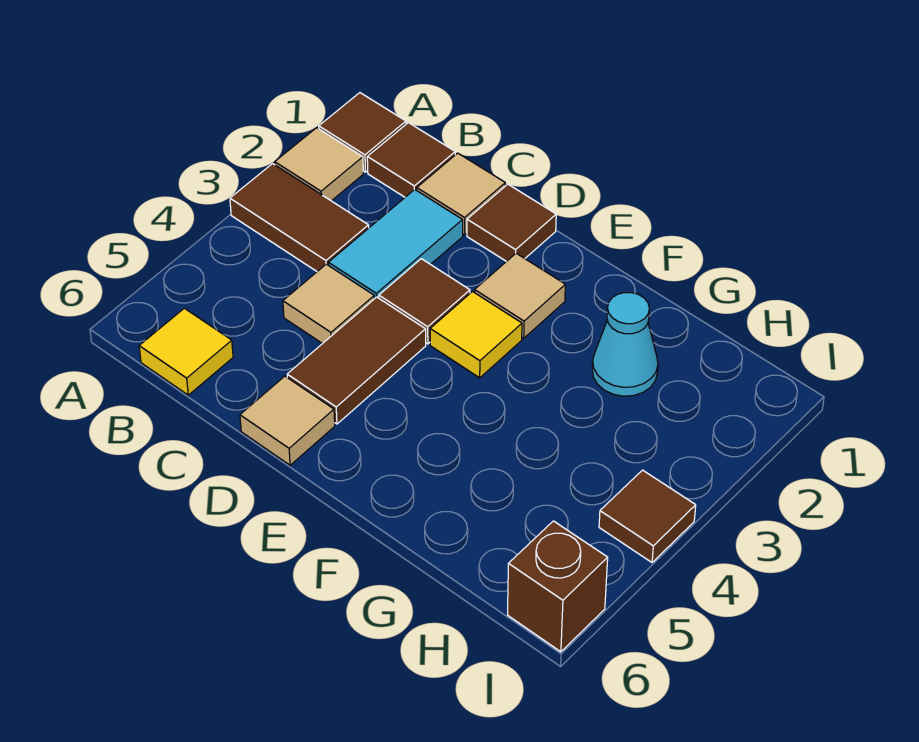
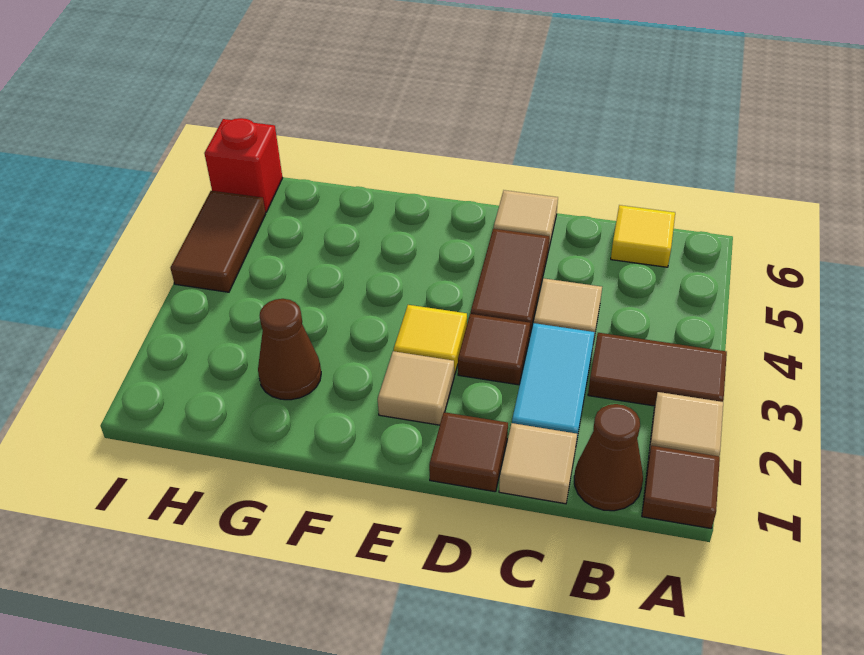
brown tile B1 level 1 -> brown cone B1 level 1
cyan cone G2 level 1 -> brown cone G2 level 1
brown tile I4 level 1 -> brown tile I4:I5 level 1
brown brick I6 level 1 -> red brick I6 level 1

